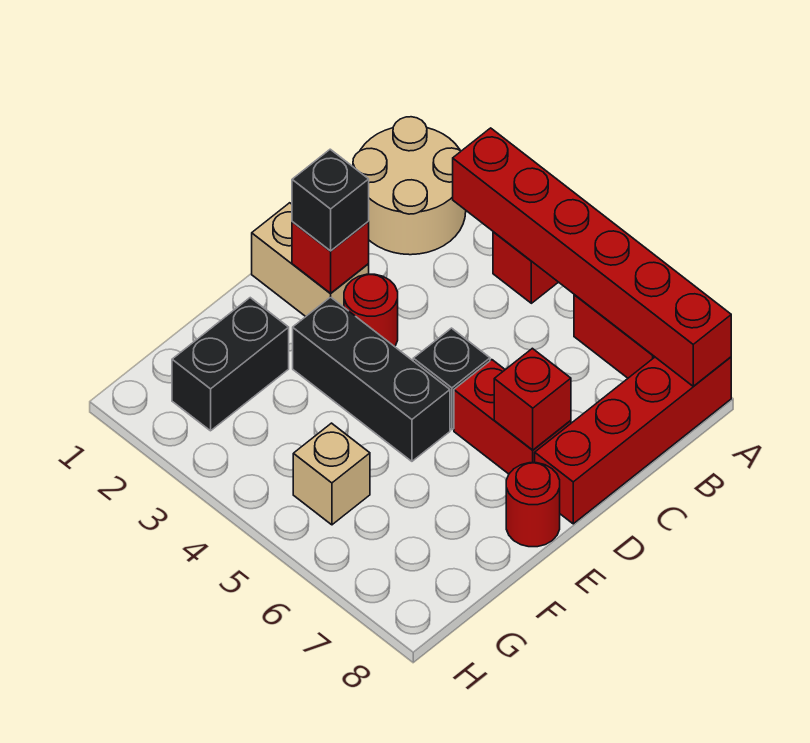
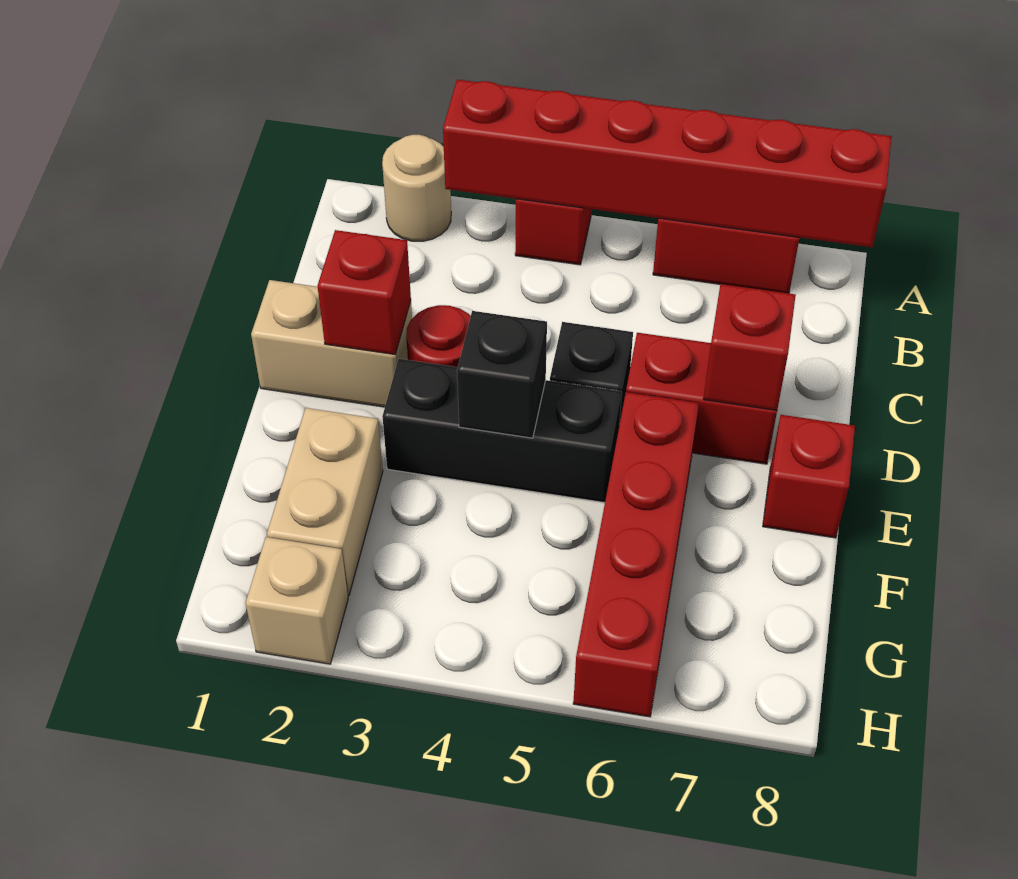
tan round brick A1:B2 level 1 -> tan round brick A2 level 1
red brick A8:D8 level 1 -> red brick E6:H6 level 1
black brick D2 level 3 -> black brick E4 level 2
red round brick E8 level 1 -> red brick E8 level 1
black brick F2:G2 level 1 -> tan brick F2:G2 level 1
tan brick G5 level 1 -> tan brick H2 level 1

